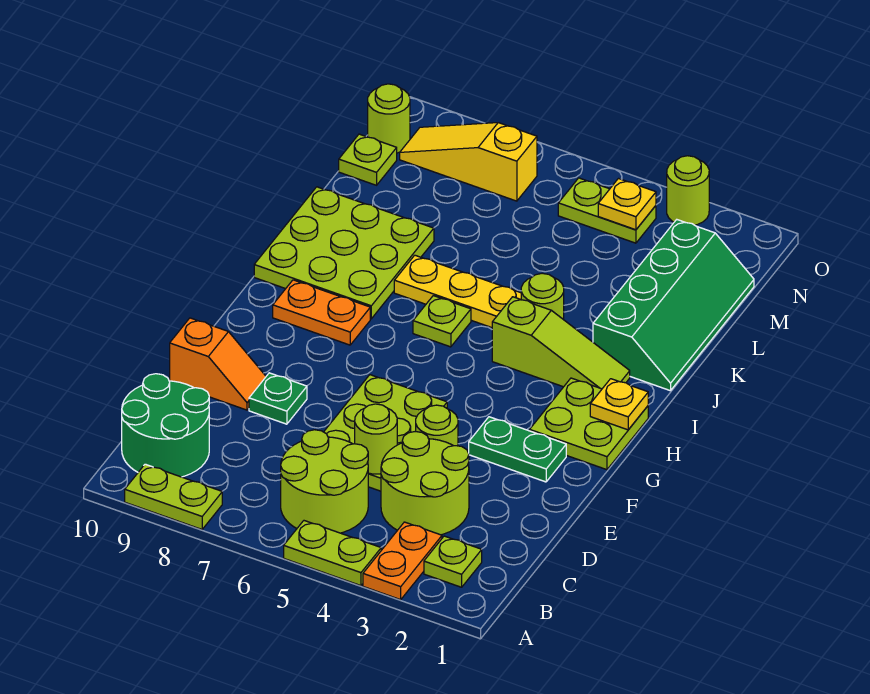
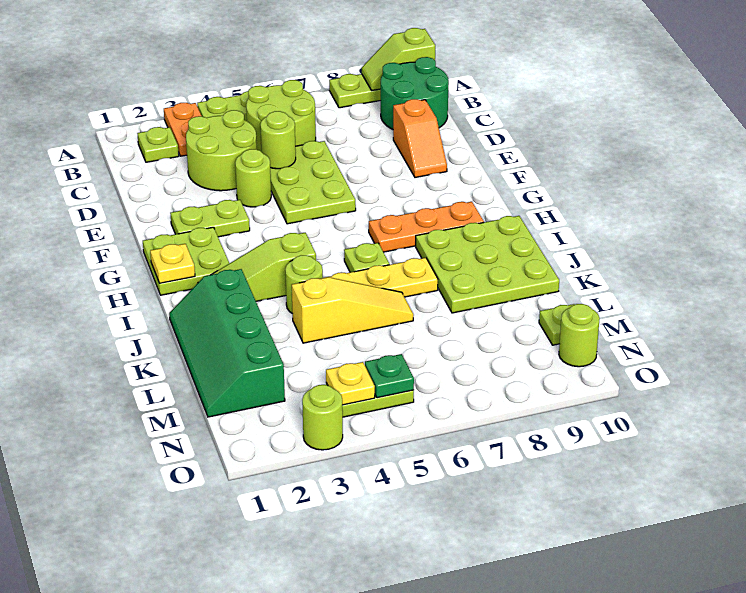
none -> lime slope A9:A10 level 2 top 10
green plate E8 level 1 -> green plate N5 level 2
orange slope E9:E10 level 1 top 10 -> orange slope D9:E9 level 1 top D
green plate F2:F3 level 1 -> lime plate F2:F3 level 1
orange plate H8:H9 level 1 -> orange plate H7:H9 level 1
yellow slope N7:N9 level 1 top 7 -> yellow slope K4:K6 level 1 top 4

